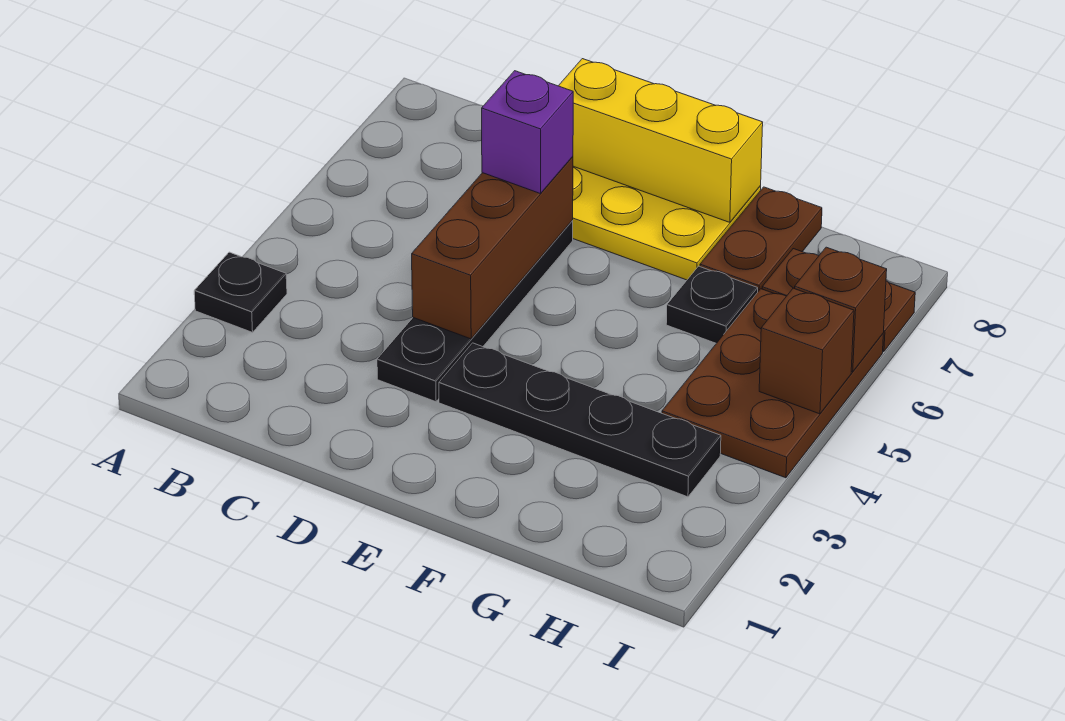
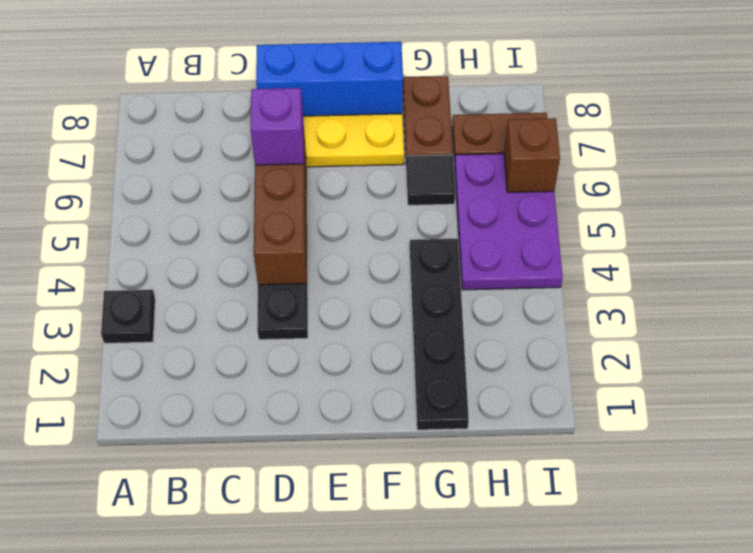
yellow brick D8:F8 level 2 -> blue brick D8:F8 level 2
black plate E3:H3 level 1 -> black plate G1:G4 level 1
black plate G6 level 1 -> black tile G6 level 1
brown plate H4:I6 level 1 -> purple plate H4:I6 level 1
brown brick I5 level 2 -> none

